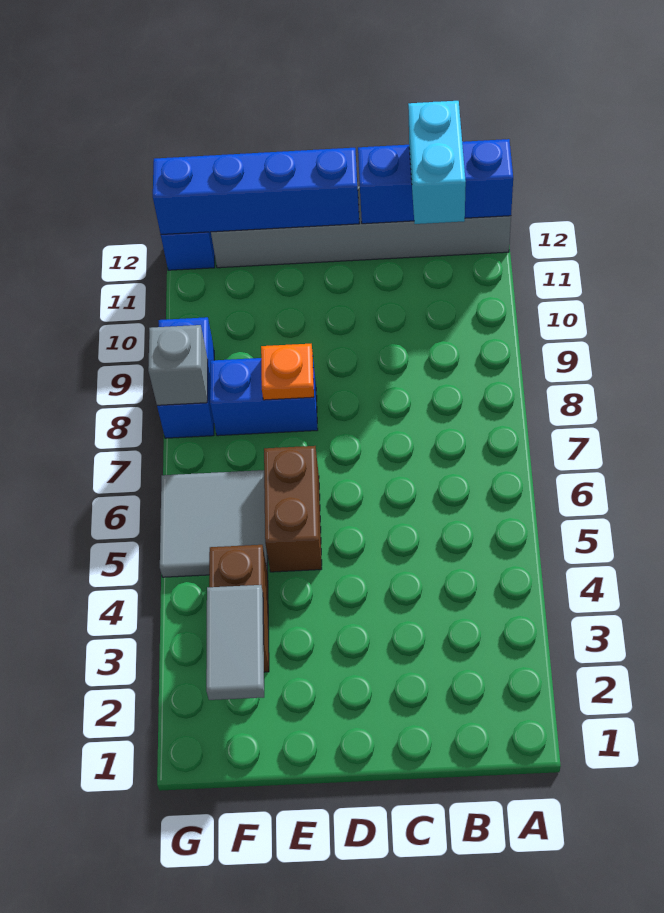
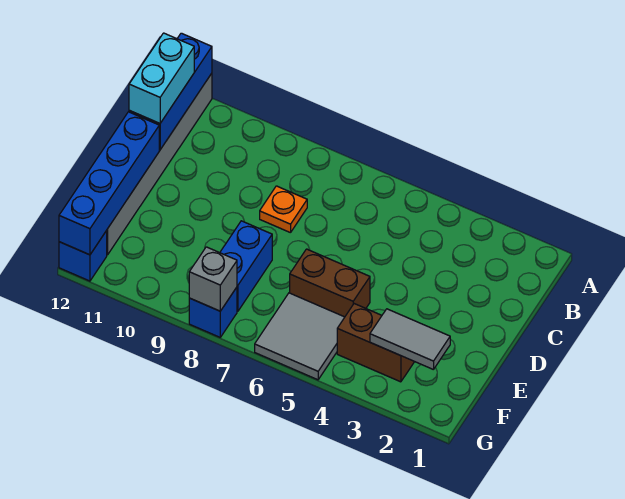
cyan brick B11:B12 level 3 -> cyan brick B12:C12 level 3
orange plate E8 level 2 -> orange plate C8 level 1
blue brick G8:G9 level 1 -> blue brick G8 level 1

